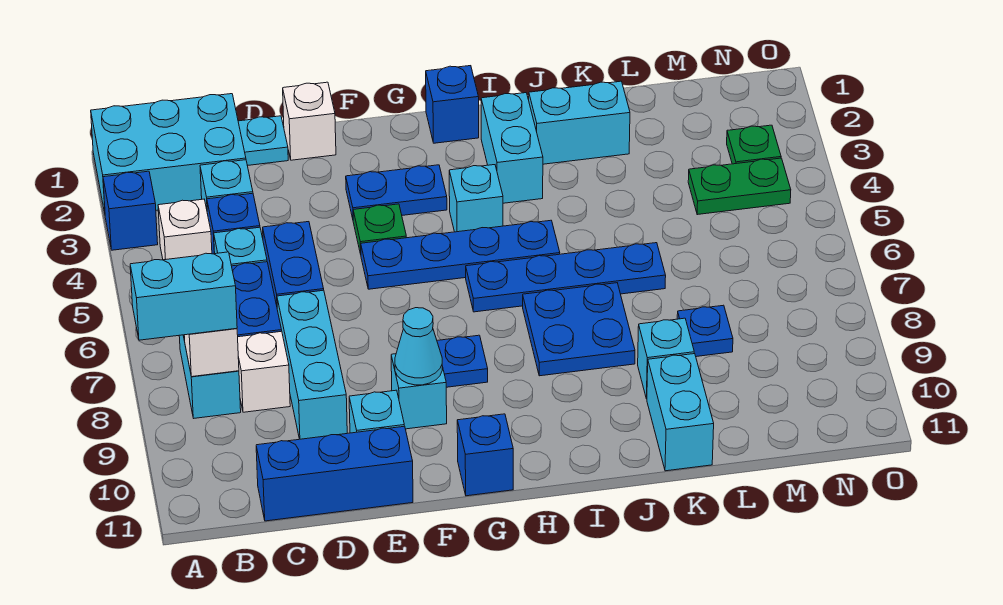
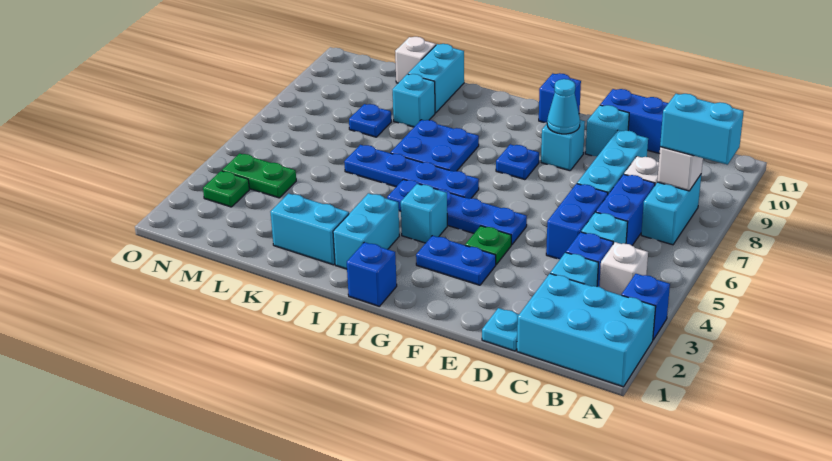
white brick E1 level 1 -> white brick L11 level 1

